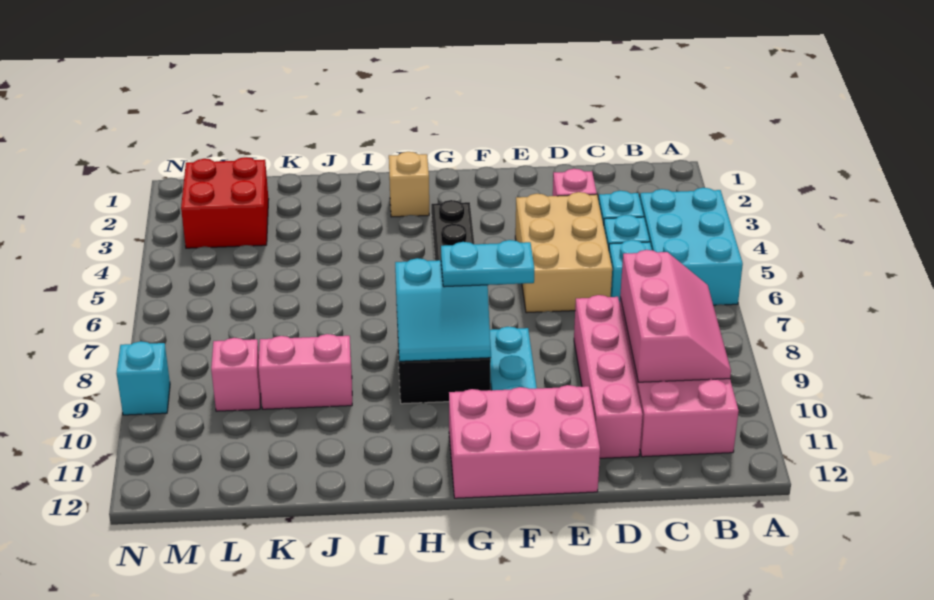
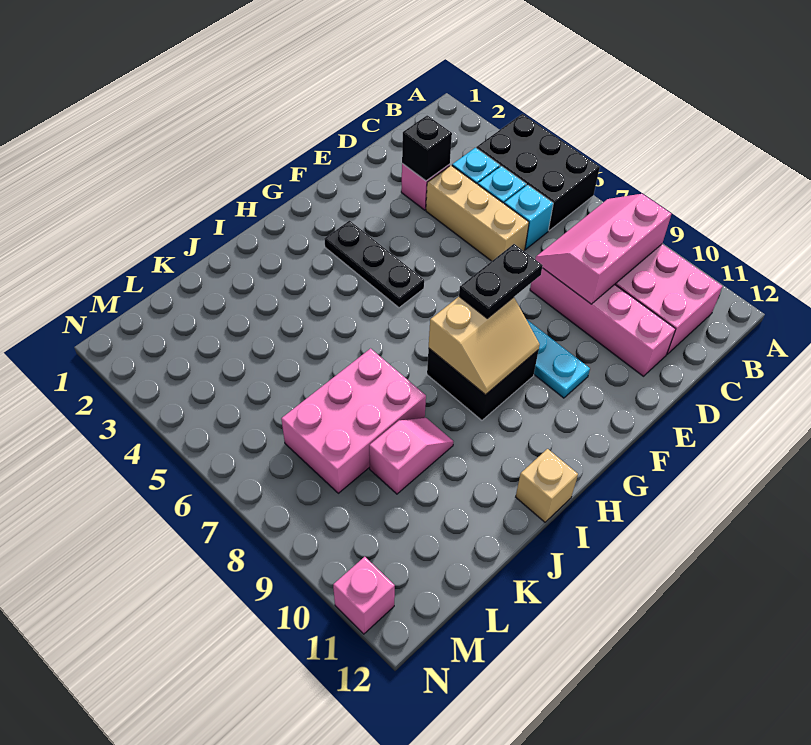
cyan brick A4:B6 level 1 -> black brick A4:B6 level 1
pink slope B8:C10 level 2 top C -> pink slope B8:D9 level 2 top 9
none -> black brick D3 level 2
tan brick D4:E6 level 1 -> tan brick D4:D6 level 1
pink brick E11:G12 level 1 -> pink brick J7:L8 level 1
cyan plate F8:G8 level 3 -> black plate F8:G8 level 3
cyan slope G8:H9 level 2 top 8 -> tan slope G8:H9 level 2 top 8
tan brick H2 level 1 -> tan brick I12 level 1
pink brick J9:K9 level 1 -> pink slope J9:K9 level 1 top K
red brick L2:M3 level 1 -> none
pink brick L9 level 1 -> pink brick N11 level 1
cyan brick N9 level 1 -> none

